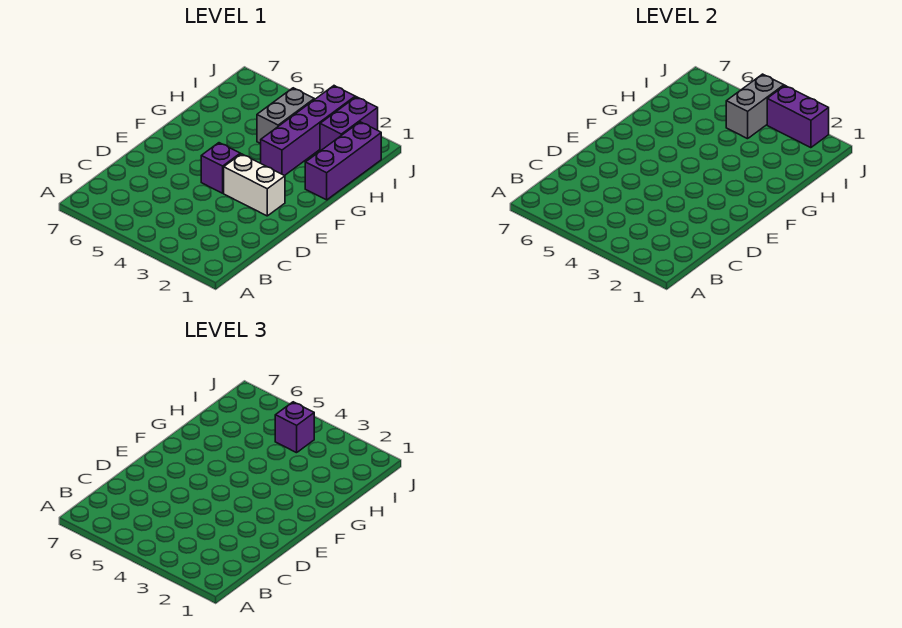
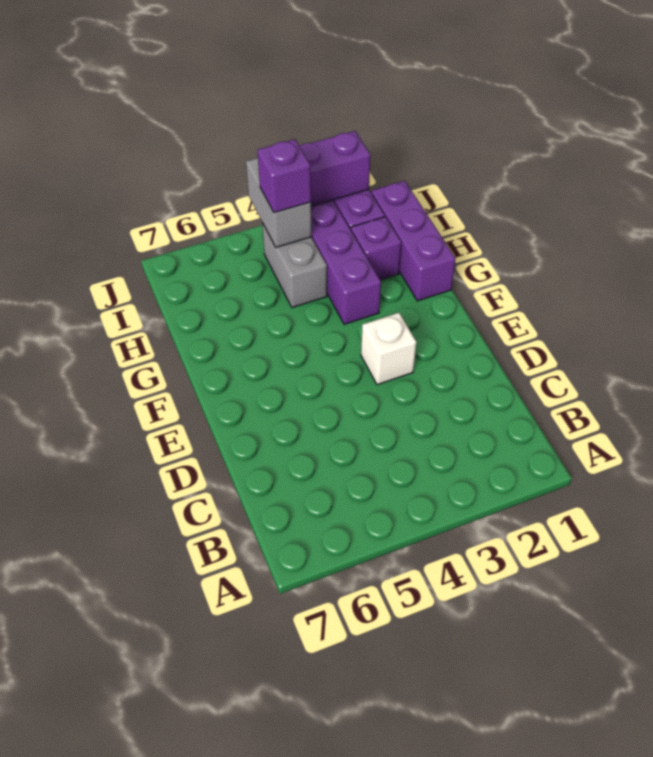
white brick E2:E3 level 1 -> white brick E3 level 1
purple brick E4 level 1 -> purple brick H2 level 1

